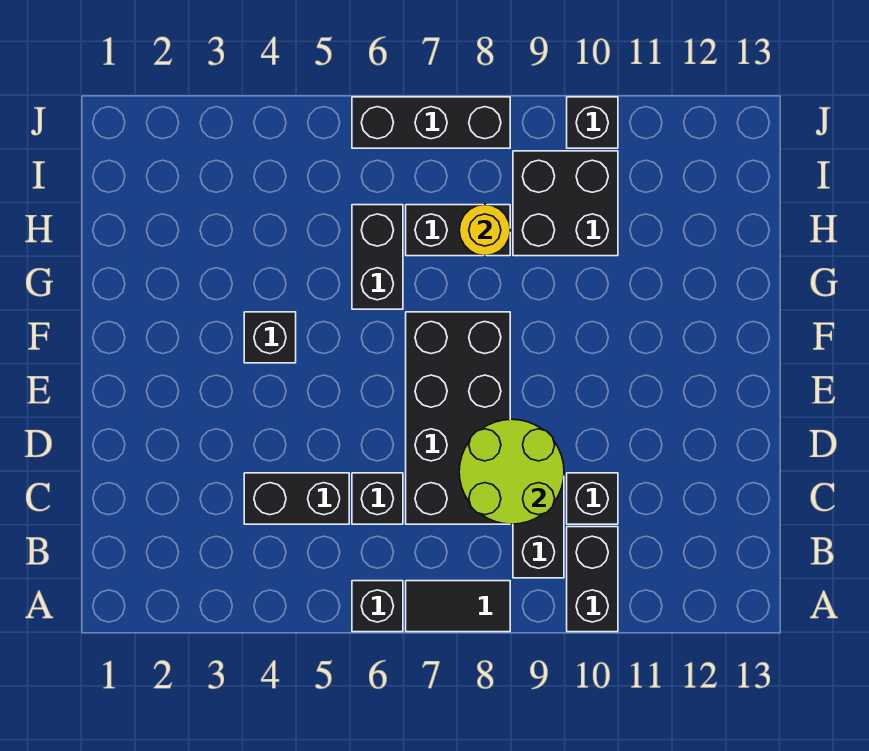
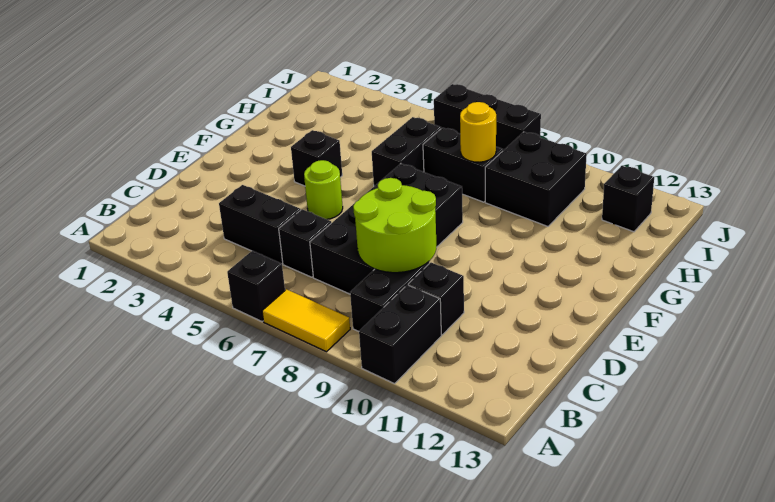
black tile A7:A8 level 1 -> yellow tile A7:A8 level 1
none -> lime round brick E5 level 1
black brick J10 level 1 -> black brick I12 level 1

